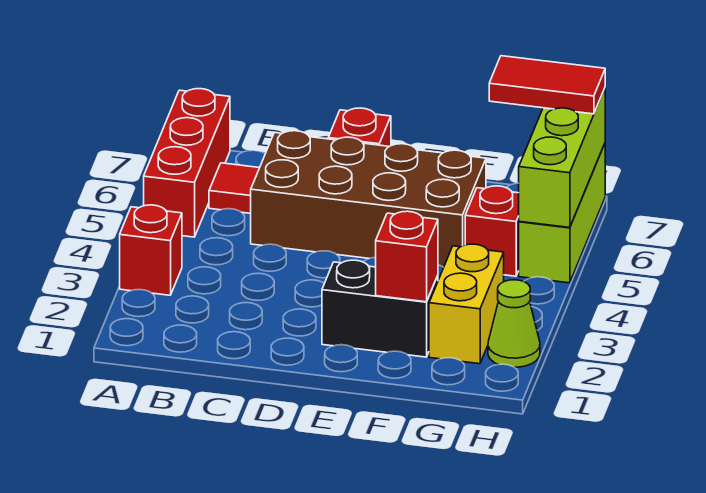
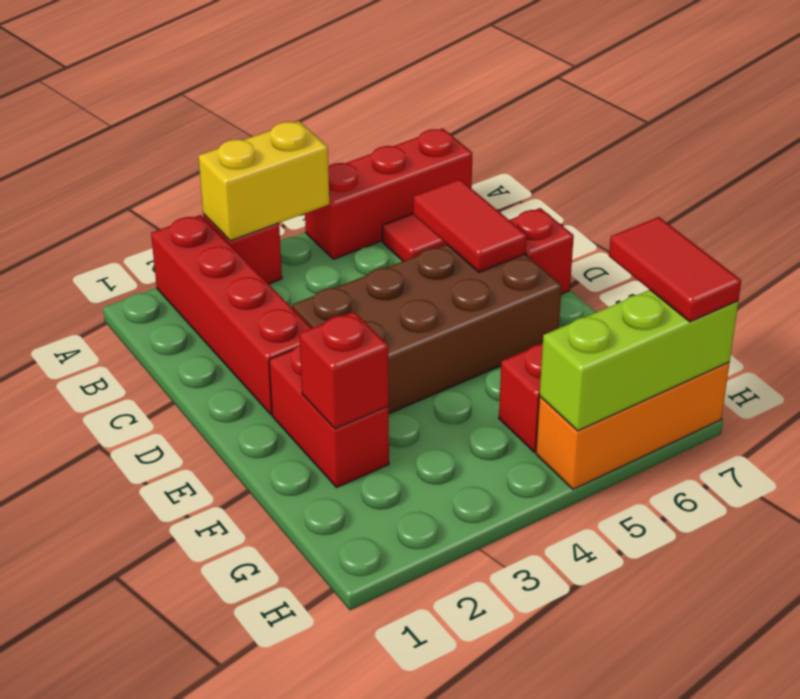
none -> red brick A2:D2 level 1
brown brick C5:F6 level 1 -> brown brick D3:E6 level 1
none -> red tile C6:D6 level 2
black brick E2:F2 level 1 -> red brick E2:F2 level 1
yellow brick G2:G3 level 1 -> yellow brick A3:A4 level 2
lime cone H2 level 1 -> none
lime brick H5:H7 level 1 -> orange brick H5:H7 level 1

